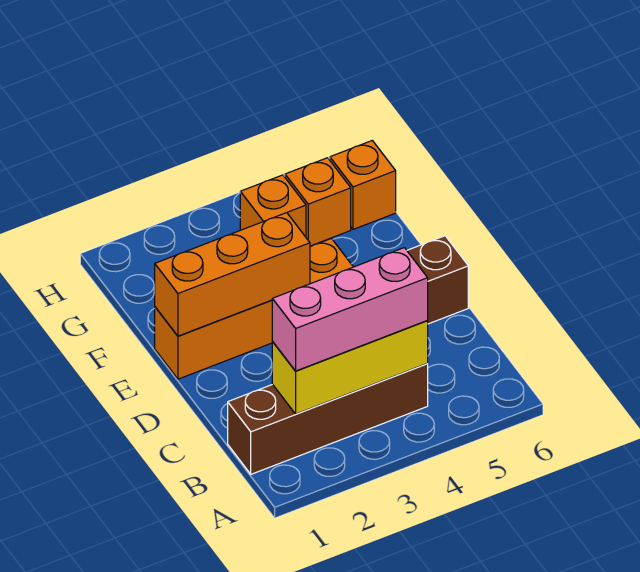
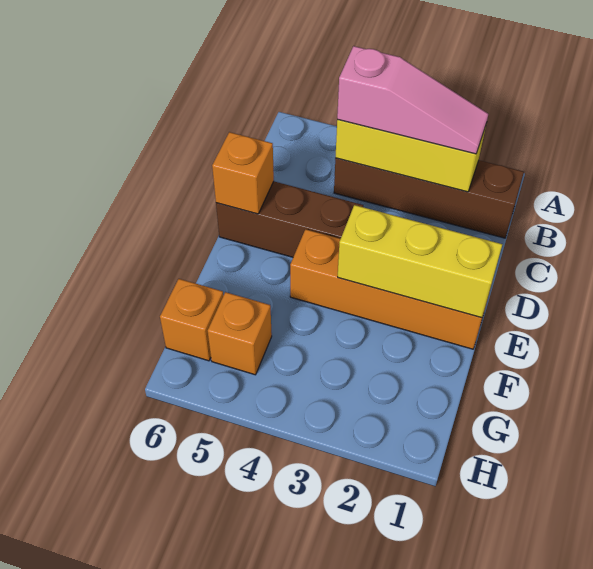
pink brick B2:B4 level 3 -> pink slope B2:B4 level 3 top 4
orange brick E1:E3 level 2 -> yellow brick E1:E3 level 2
orange brick G4 level 1 -> orange brick D6 level 2

